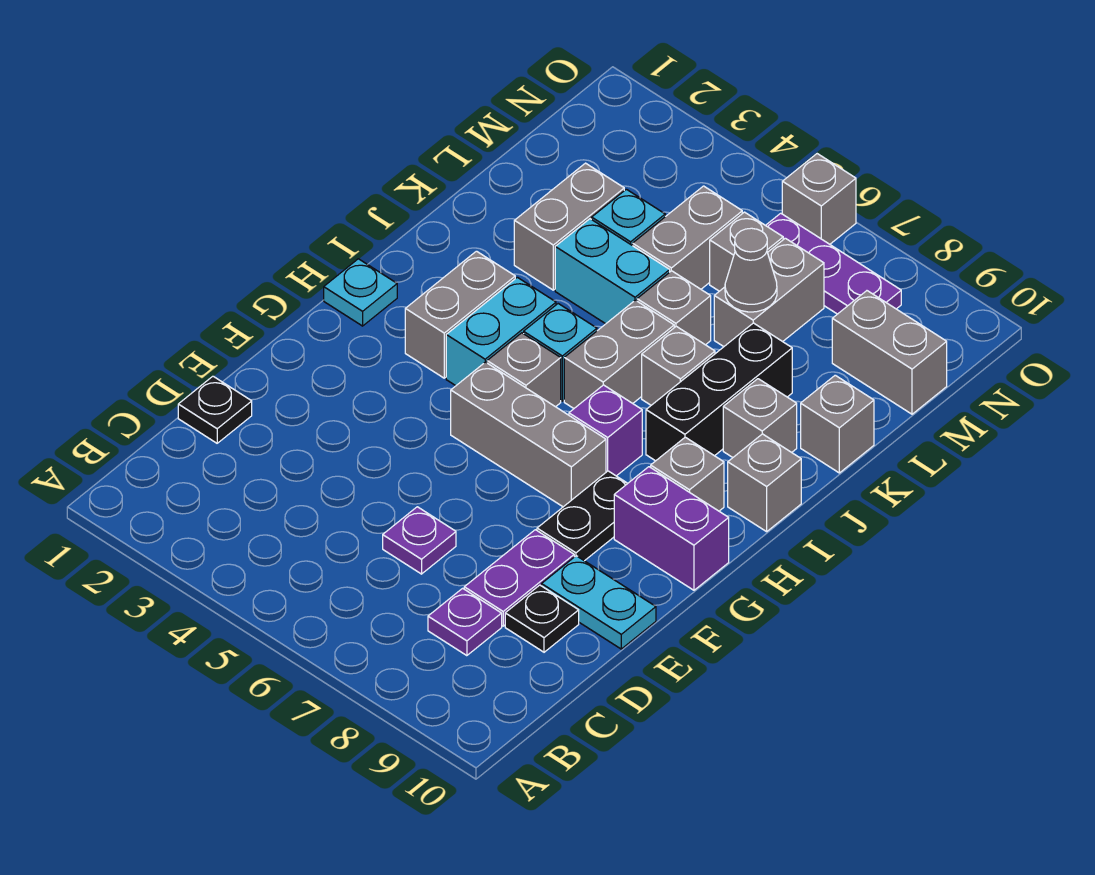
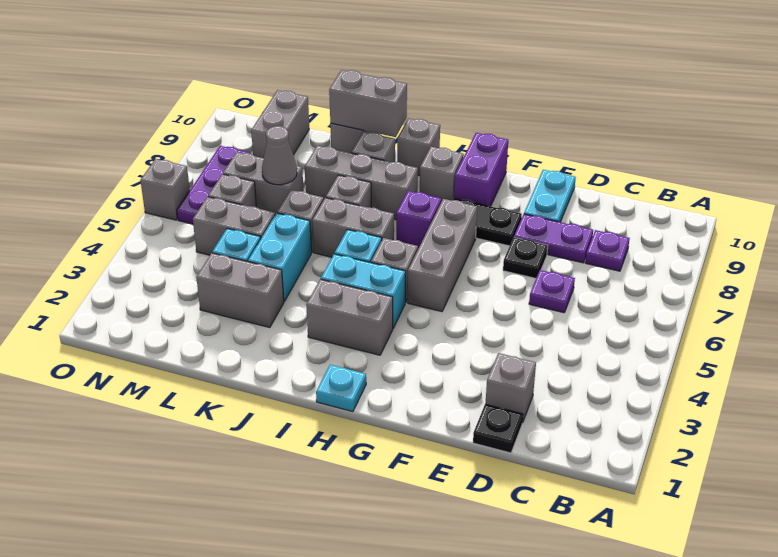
none -> grey brick D2 level 1
black plate D9 level 1 -> black plate E7 level 1
black brick I8:K8 level 1 -> grey brick I8:K8 level 1
none -> grey brick J10:K10 level 2

